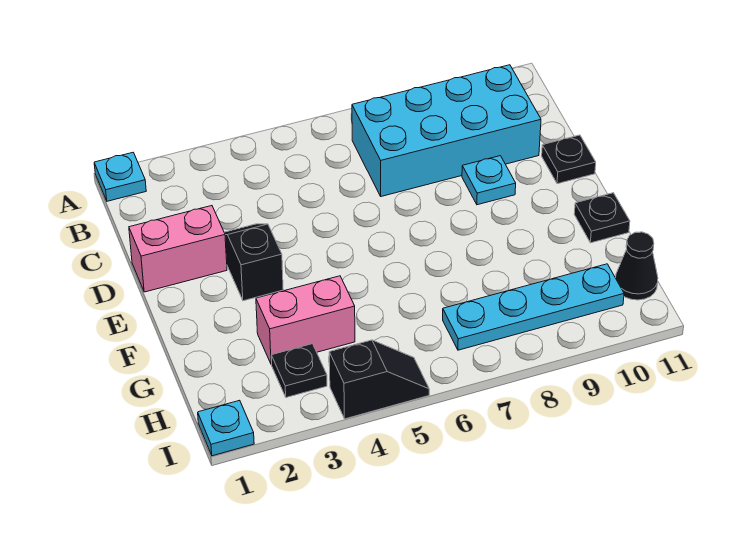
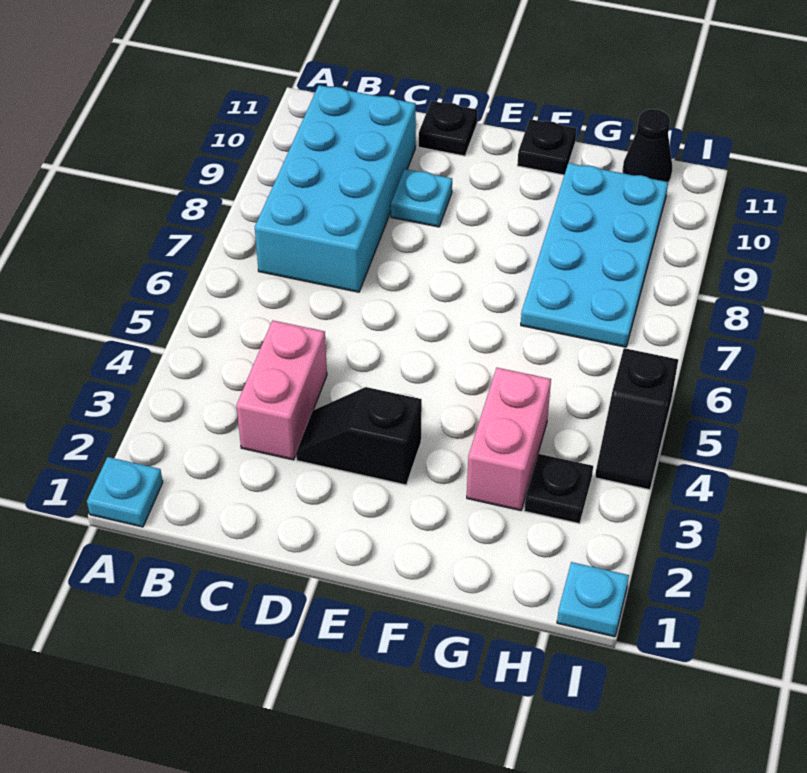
pink brick D1:D2 level 1 -> pink brick C3:C4 level 1
cyan plate H7:H10 level 1 -> cyan plate G7:H10 level 1
black slope I4:I5 level 1 top 4 -> black slope I4:I5 level 1 top 5

